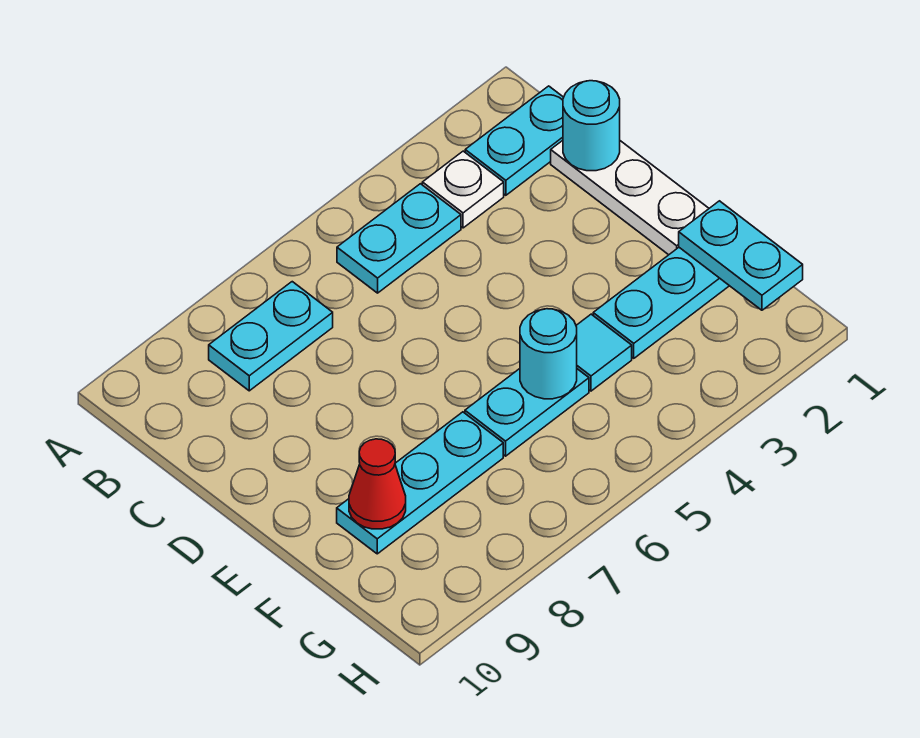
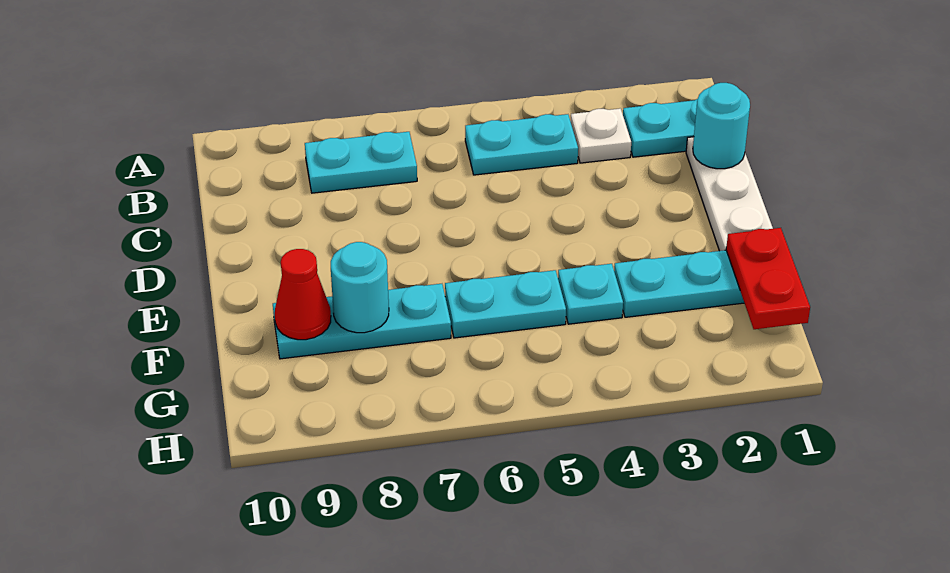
cyan plate F1:G1 level 2 -> red plate F1:G1 level 2
cyan tile F4 level 1 -> cyan plate F4 level 1
cyan round brick F5 level 2 -> cyan round brick F8 level 2

